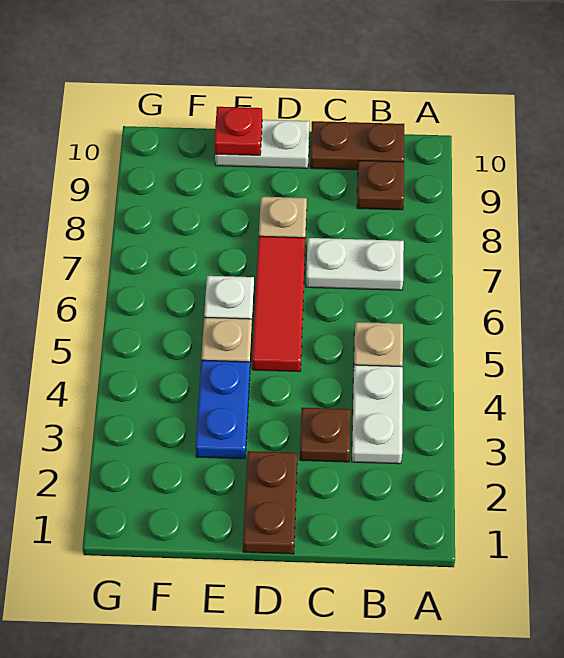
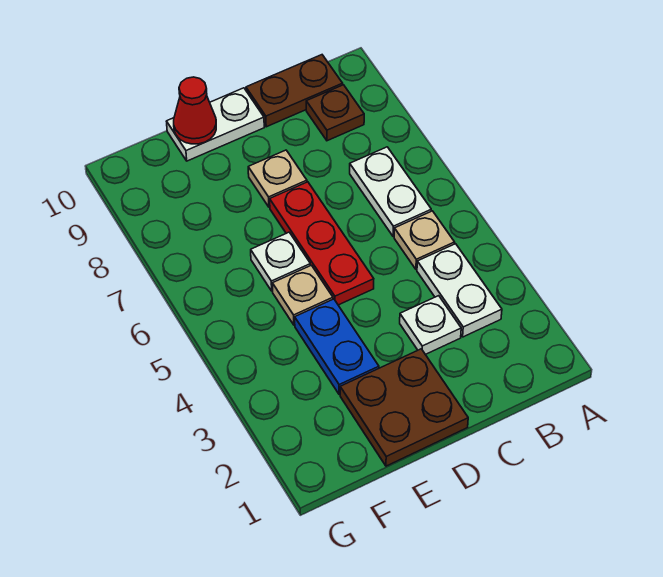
white plate B7:C7 level 1 -> white plate B6:B7 level 1
brown plate C3 level 1 -> white plate C3 level 1
brown plate D1:D2 level 1 -> brown plate D1:E2 level 1
red tile D5:D7 level 1 -> red plate D5:D7 level 1
red plate E10 level 2 -> red cone E10 level 2

